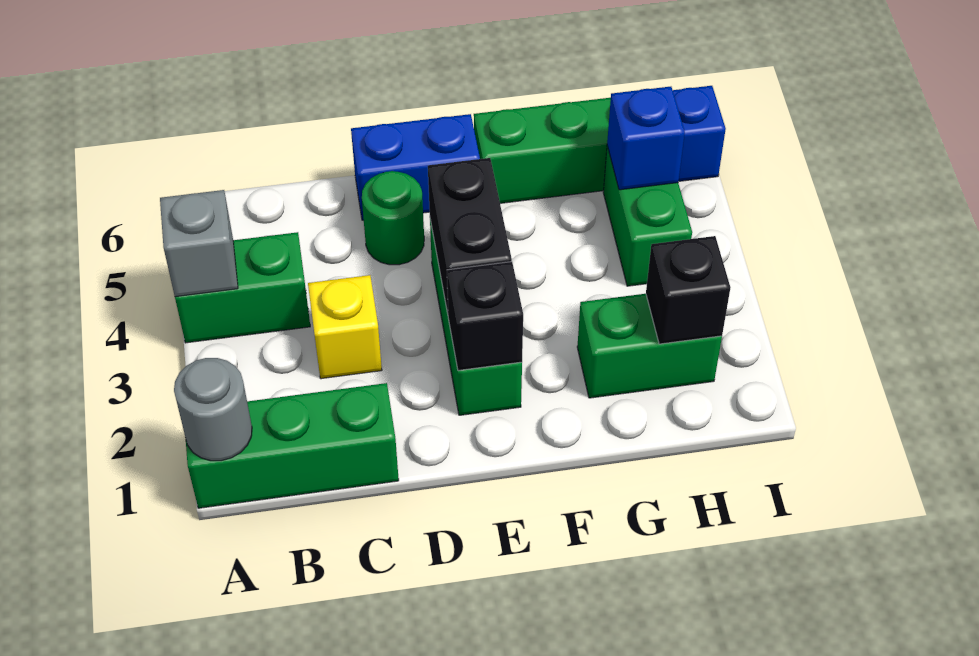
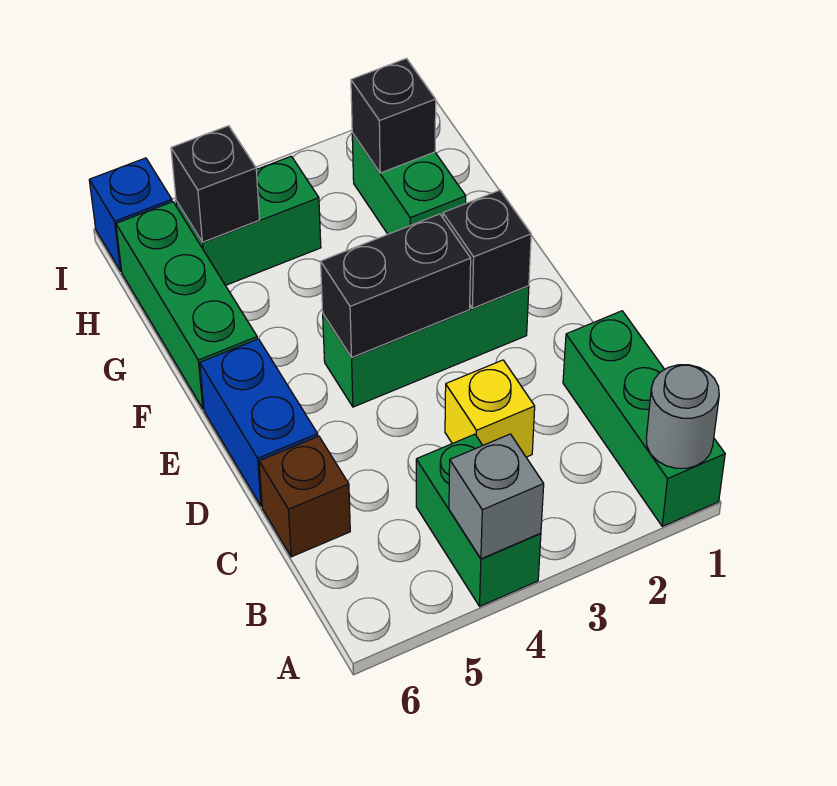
none -> brown brick C6 level 1
green round brick D5 level 1 -> none
blue brick H5 level 2 -> black brick H5 level 2

